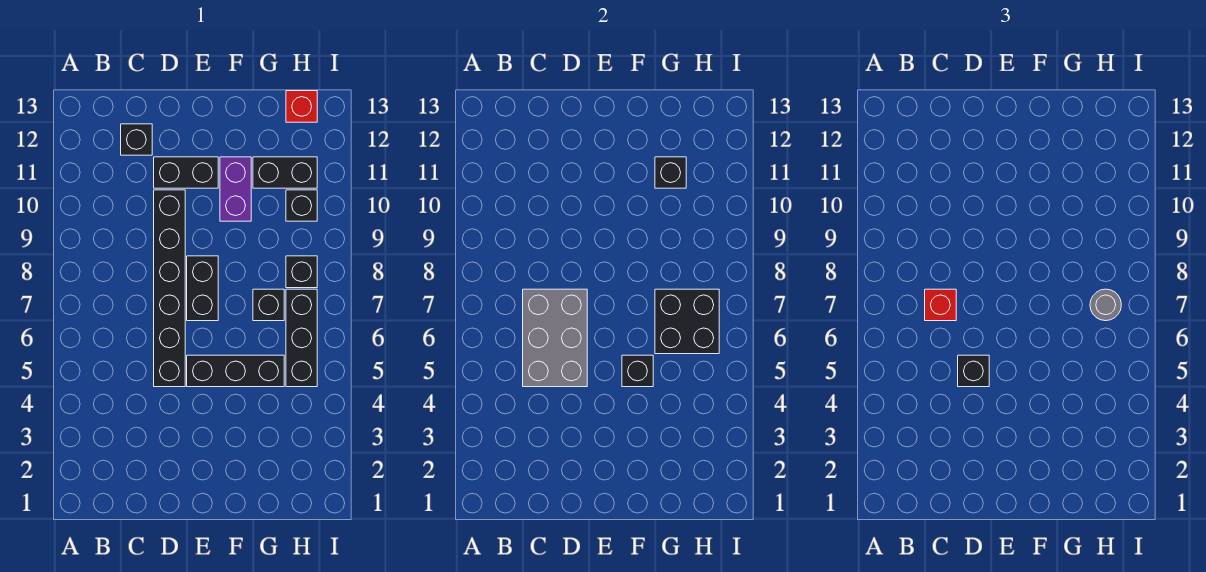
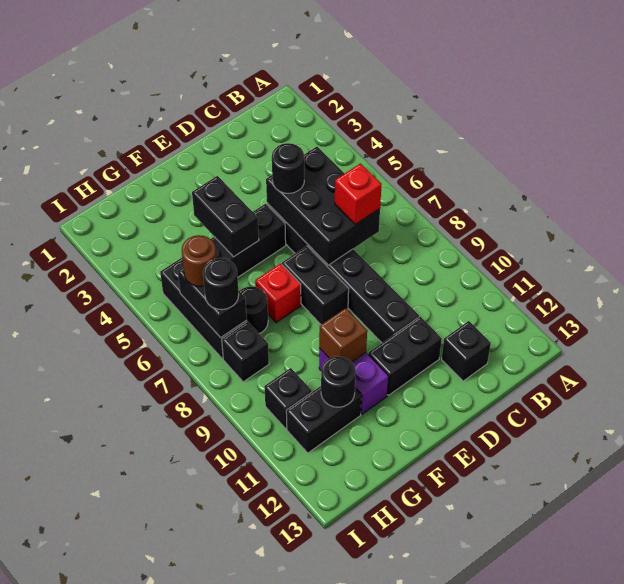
grey brick C5:D7 level 2 -> black brick C5:D7 level 2
black brick D5 level 3 -> black round brick D5 level 3
black brick F5 level 2 -> black brick F4:F5 level 2
none -> brown brick F10 level 2
black brick G6:H7 level 2 -> black brick H6:H7 level 2
black brick G7 level 1 -> black round brick G7 level 1
black brick G11 level 2 -> black round brick G11 level 2
none -> brown round brick H6 level 3
grey round brick H7 level 3 -> black round brick H7 level 3
red brick H13 level 1 -> red brick F7 level 1

